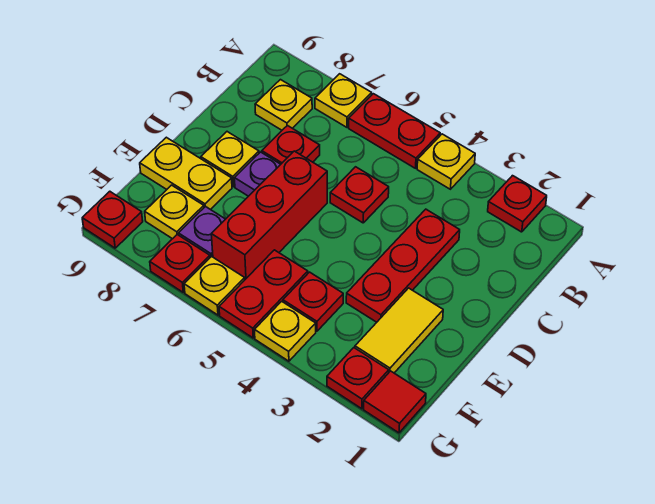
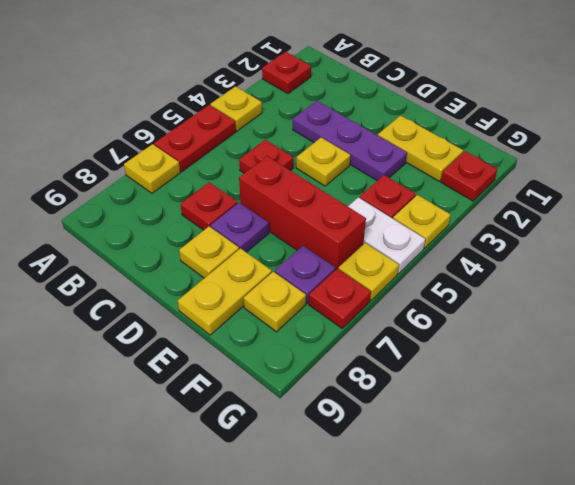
yellow plate B8 level 1 -> yellow plate D4 level 1
red plate C3:E3 level 1 -> purple plate C3:E3 level 1
yellow tile E2:F2 level 1 -> yellow plate E2:F2 level 1
red plate F5:G5 level 1 -> white plate F5:G5 level 1
red tile G1 level 1 -> none
red plate G9 level 1 -> none

